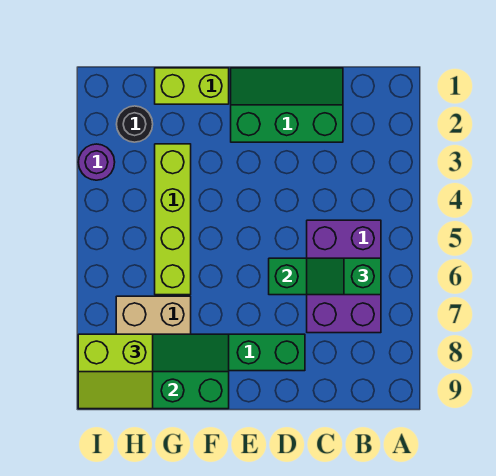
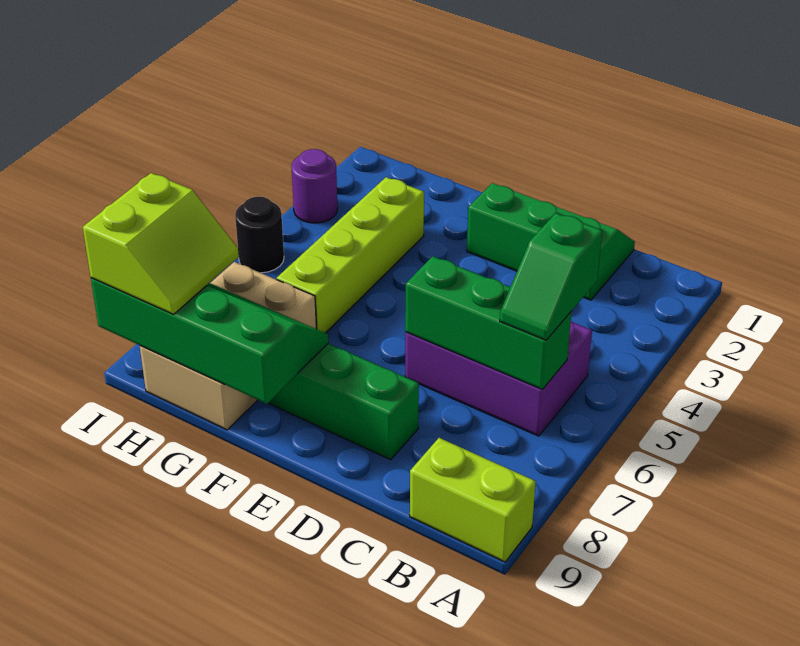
purple brick B5:C7 level 1 -> purple brick B5:D6 level 1
green slope B6:C6 level 3 top B -> green slope B5:B6 level 3 top 5
lime brick F1:G1 level 1 -> lime brick A9:B9 level 1
black round brick H2 level 1 -> black round brick I5 level 1
lime slope H8:I9 level 3 top 8 -> lime slope H8:I9 level 3 top I

